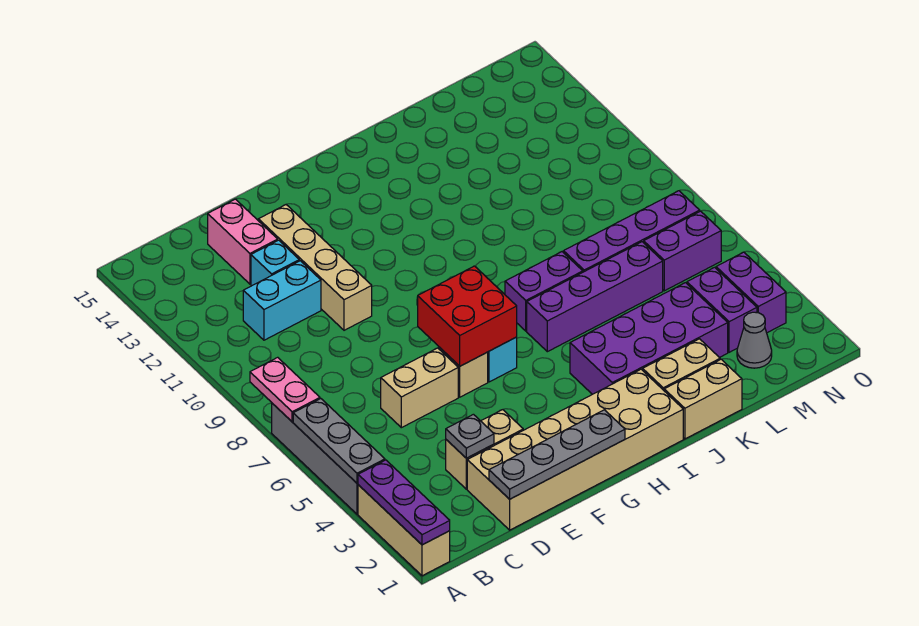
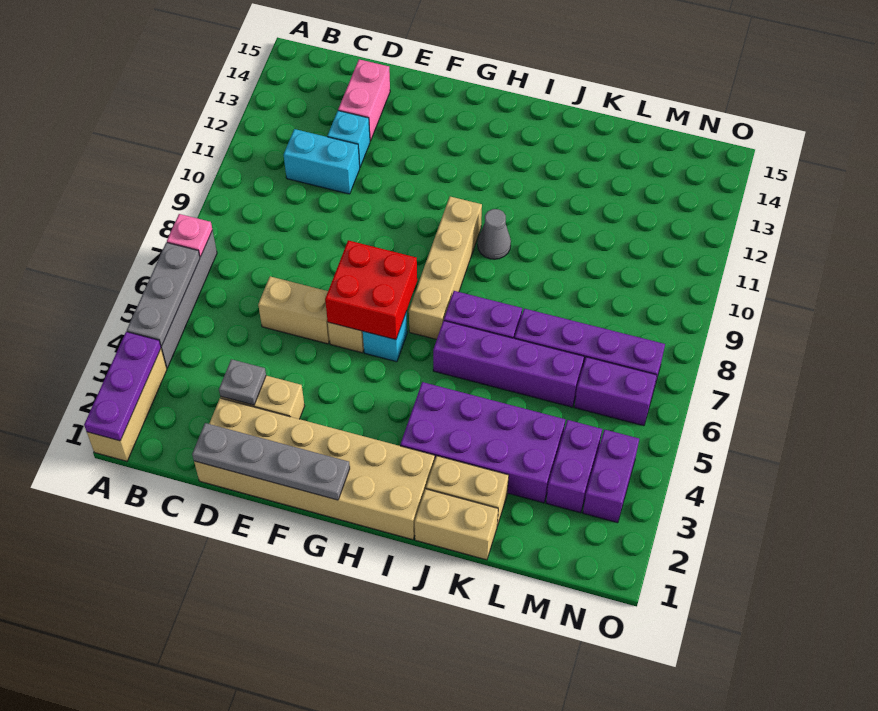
pink plate A7:A8 level 2 -> pink plate A7 level 2
tan brick E10:E13 level 1 -> tan brick H7:H10 level 1
grey cone M2 level 1 -> grey cone I10 level 1

